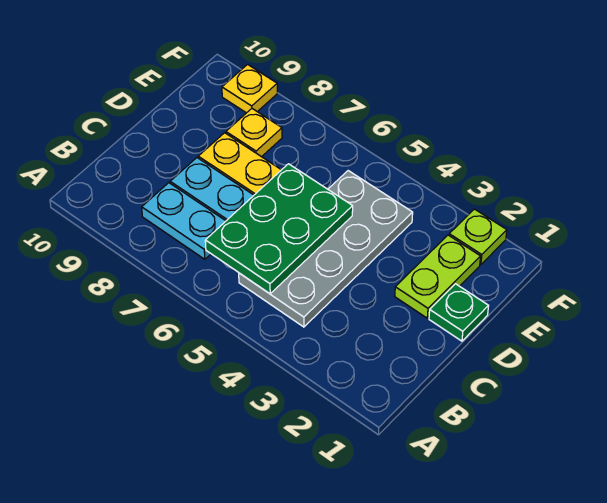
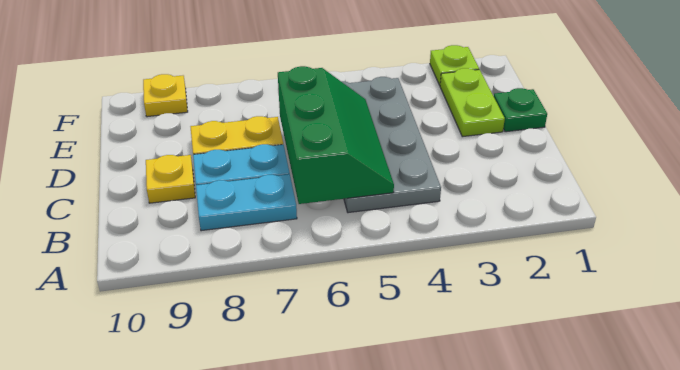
green plate B5:D6 level 2 -> green slope B5:D6 level 2 top 6
yellow plate E8 level 1 -> yellow plate C9 level 1

